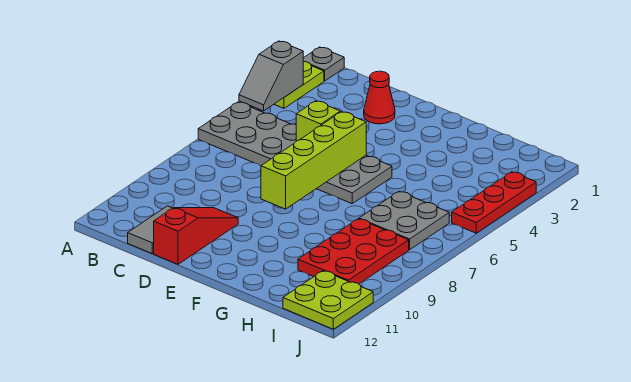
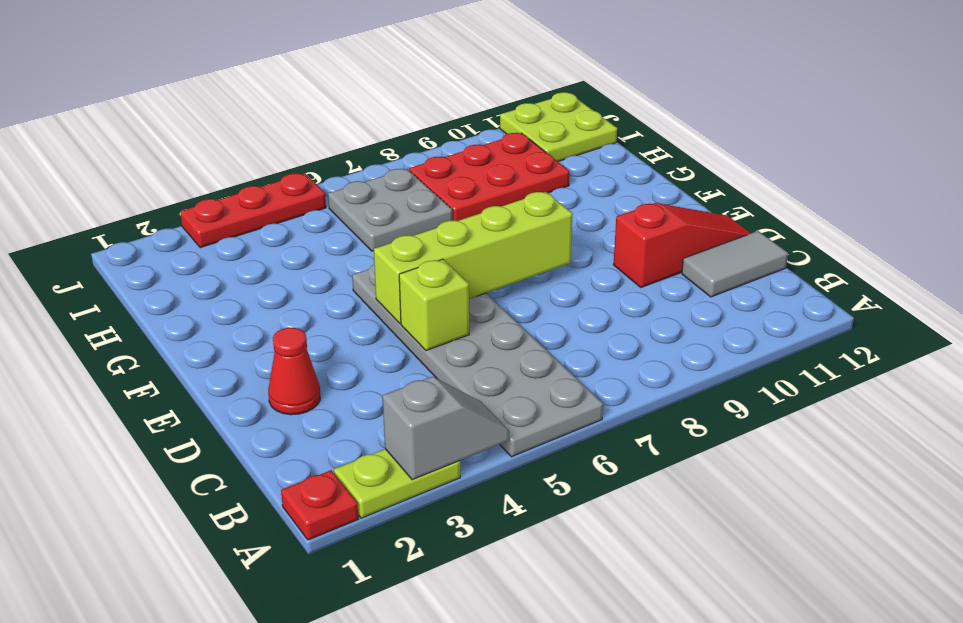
grey plate A1 level 1 -> red plate A1 level 1
red slope D10:D12 level 1 top 12 -> red slope D10:D12 level 1 top 10

